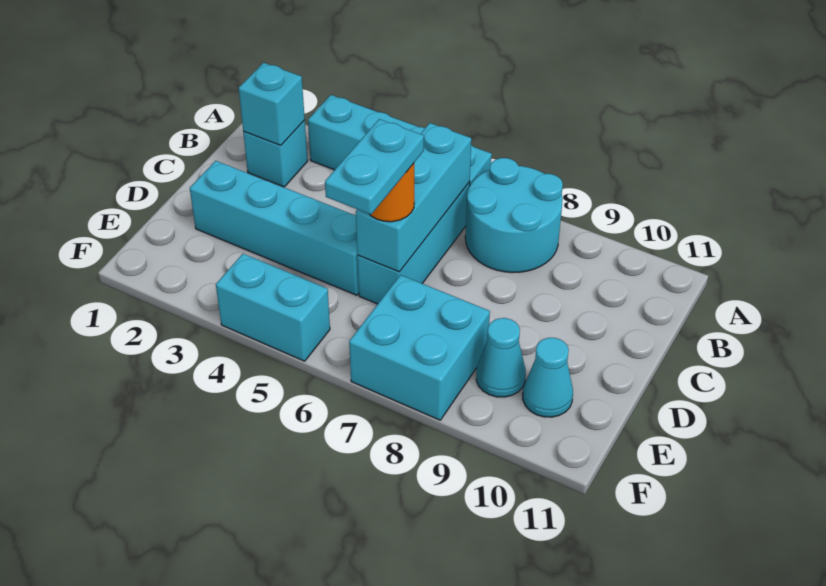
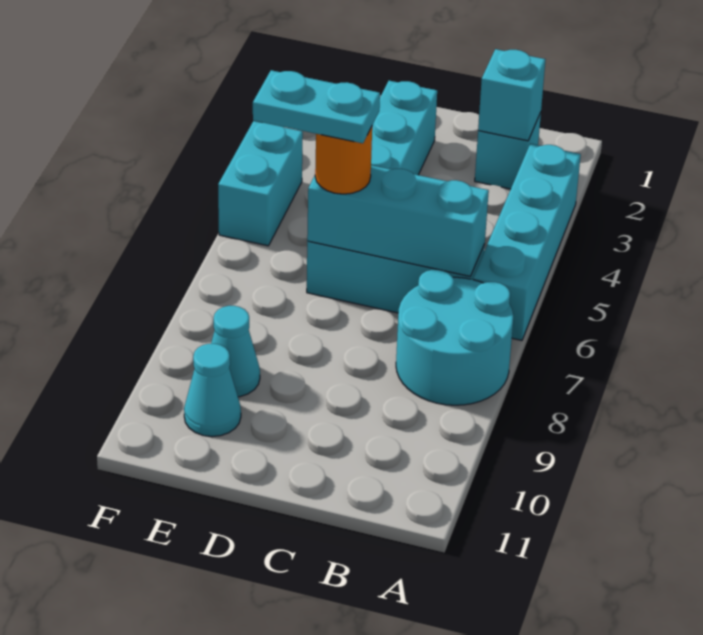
cyan brick E7:F8 level 1 -> none

